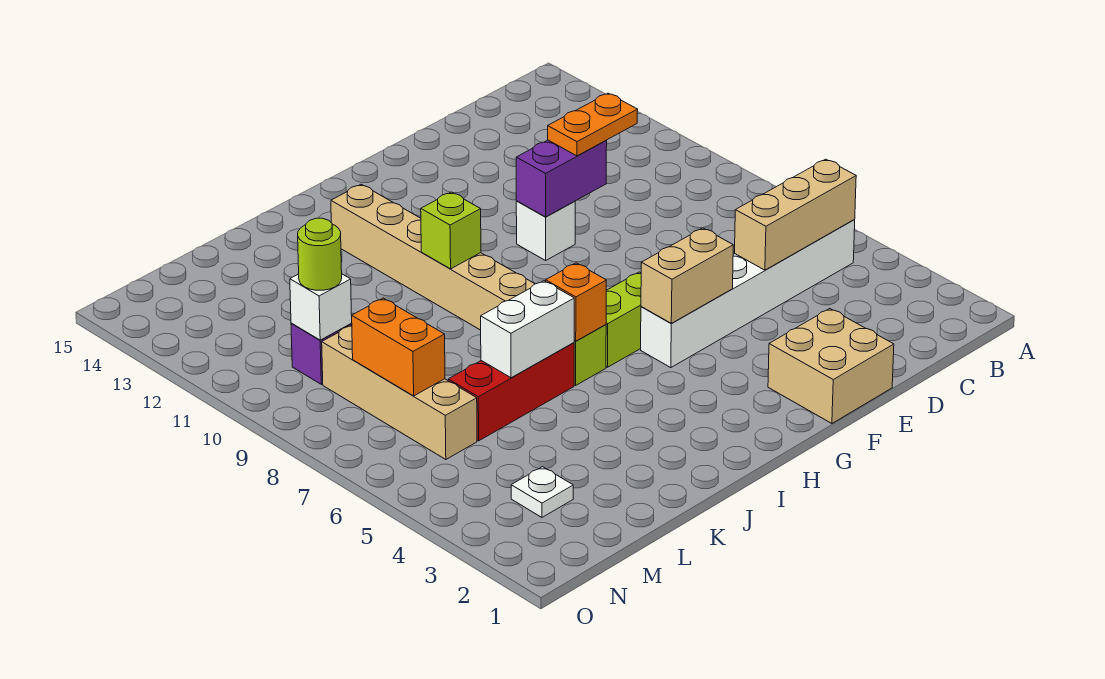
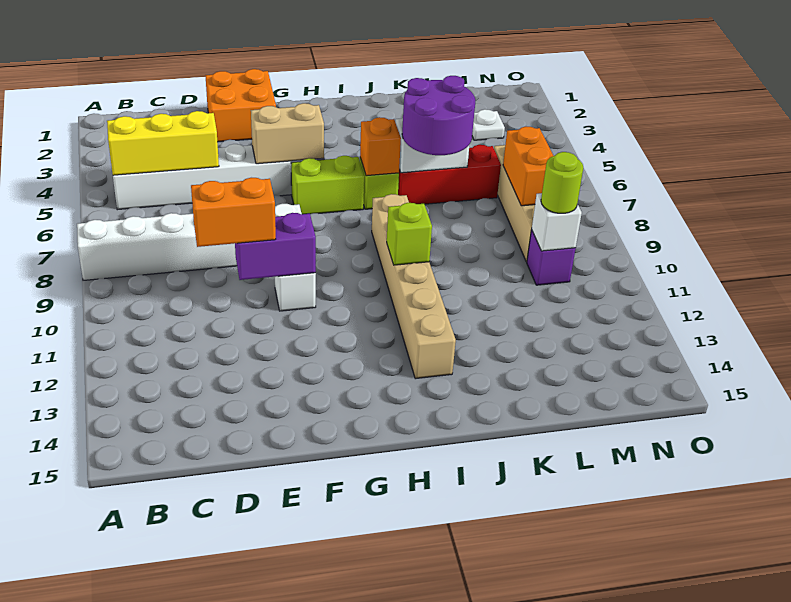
none -> white brick A8:F8 level 1
tan brick B5:D5 level 2 -> yellow brick B5:D5 level 2
orange plate D10:E10 level 3 -> orange brick D10:E10 level 3
tan brick E1:F2 level 1 -> orange brick E1:F2 level 1
none -> purple round brick J6:K7 level 3

